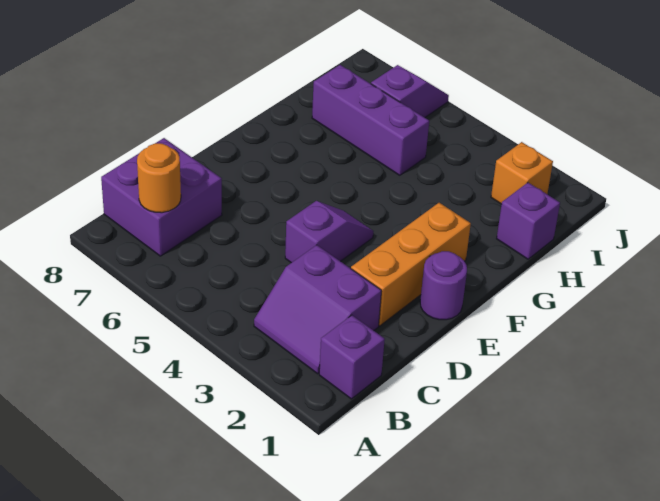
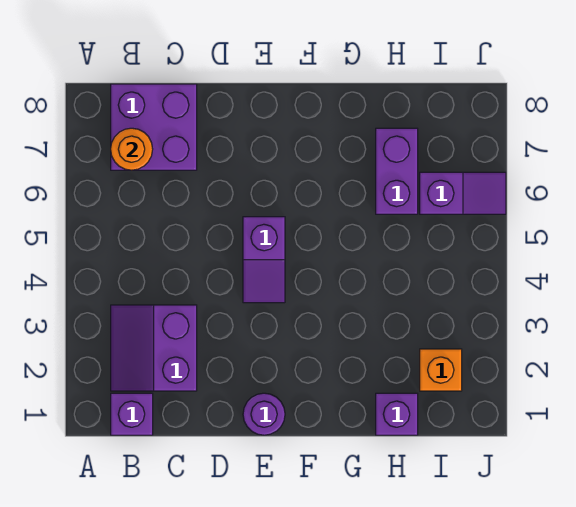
orange brick D2:F2 level 1 -> none
purple slope D4:E4 level 1 top D -> purple slope E4:E5 level 1 top 5
purple brick H5:H7 level 1 -> purple brick H6:H7 level 1

